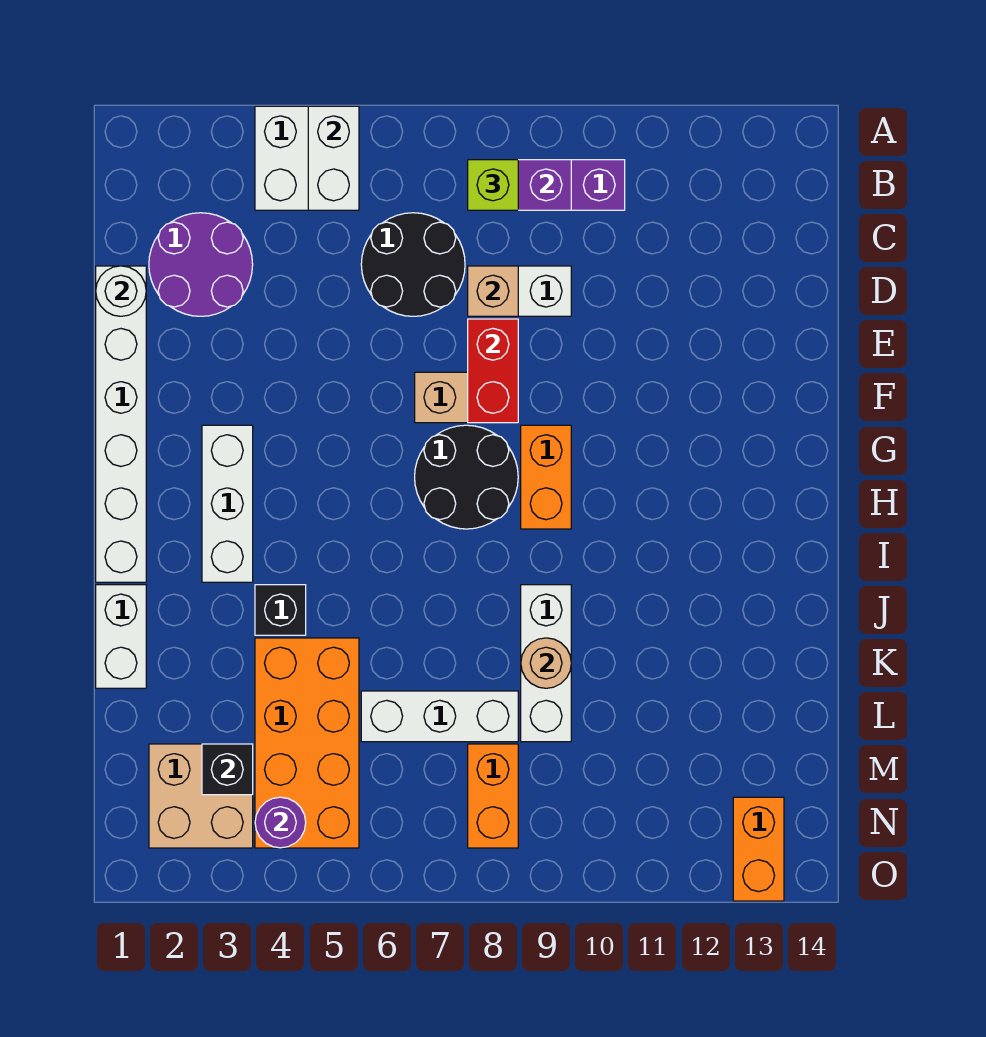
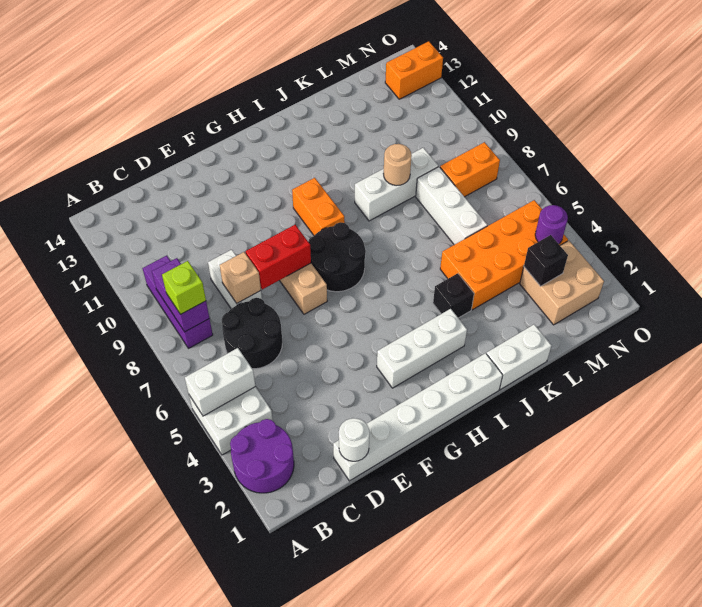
purple round brick C2:D3 level 1 -> purple round brick A2:B3 level 1
orange brick G9:H9 level 1 -> orange brick H9:H10 level 1

